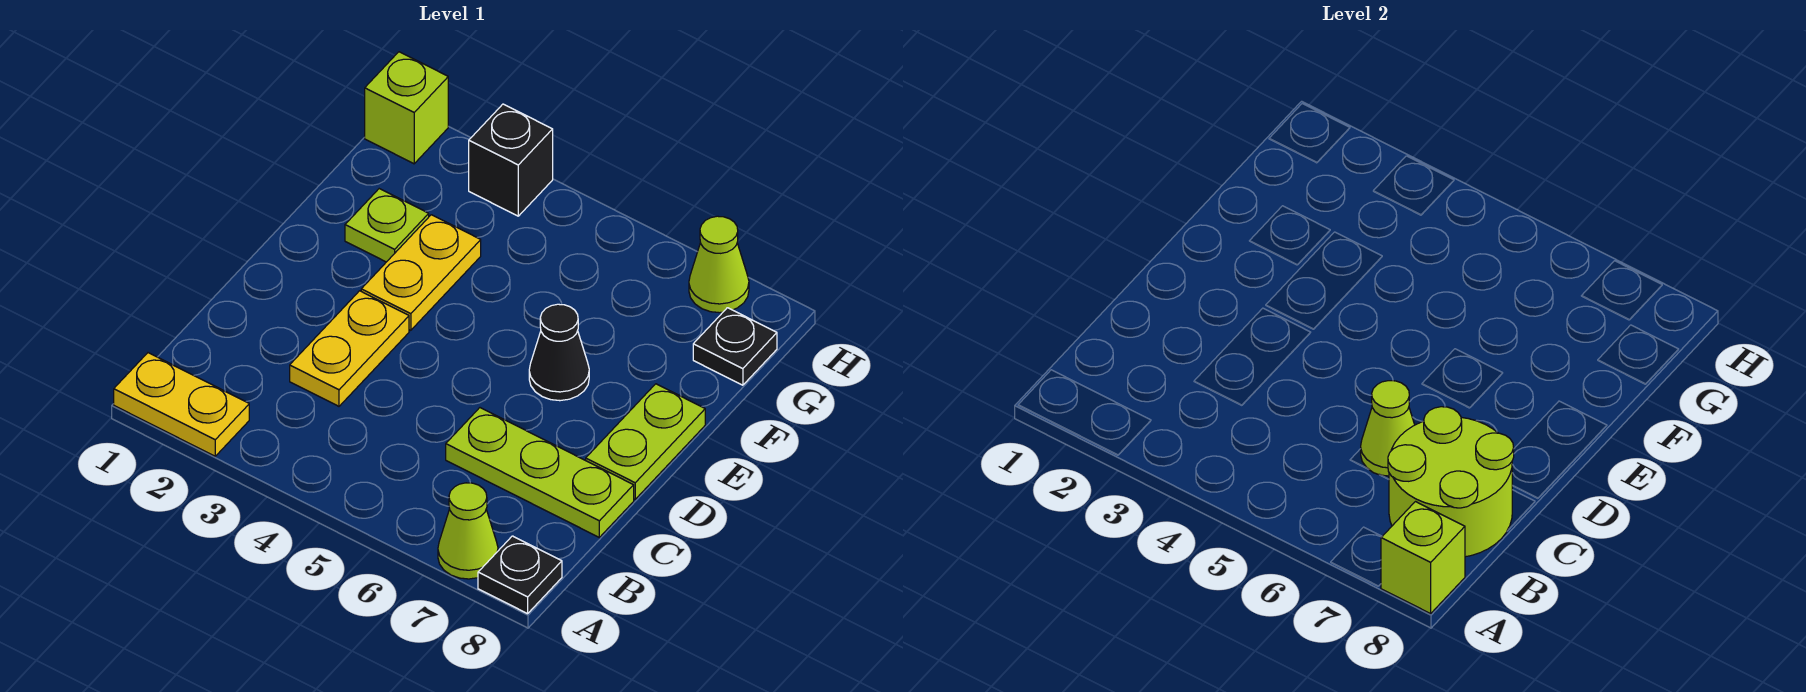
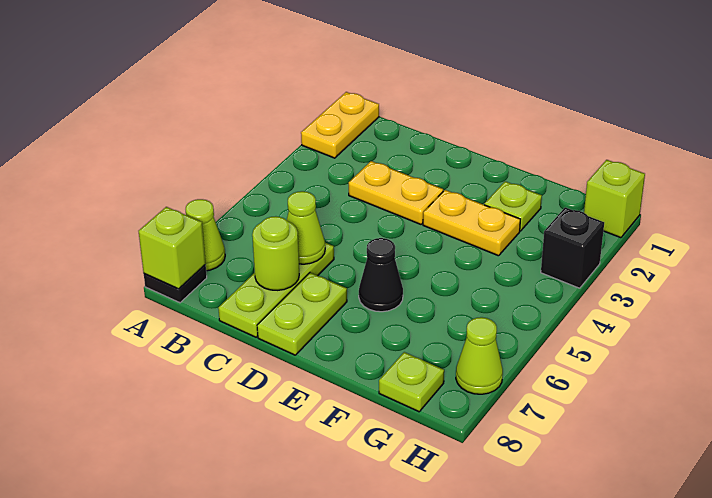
lime round brick B7:C8 level 2 -> lime round brick C7 level 2
lime plate D8:E8 level 1 -> lime plate D7:D8 level 1
black plate G8 level 1 -> lime plate G8 level 1

